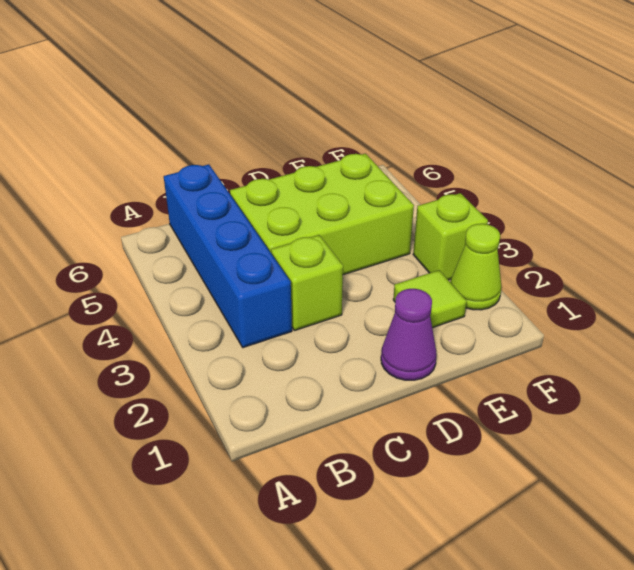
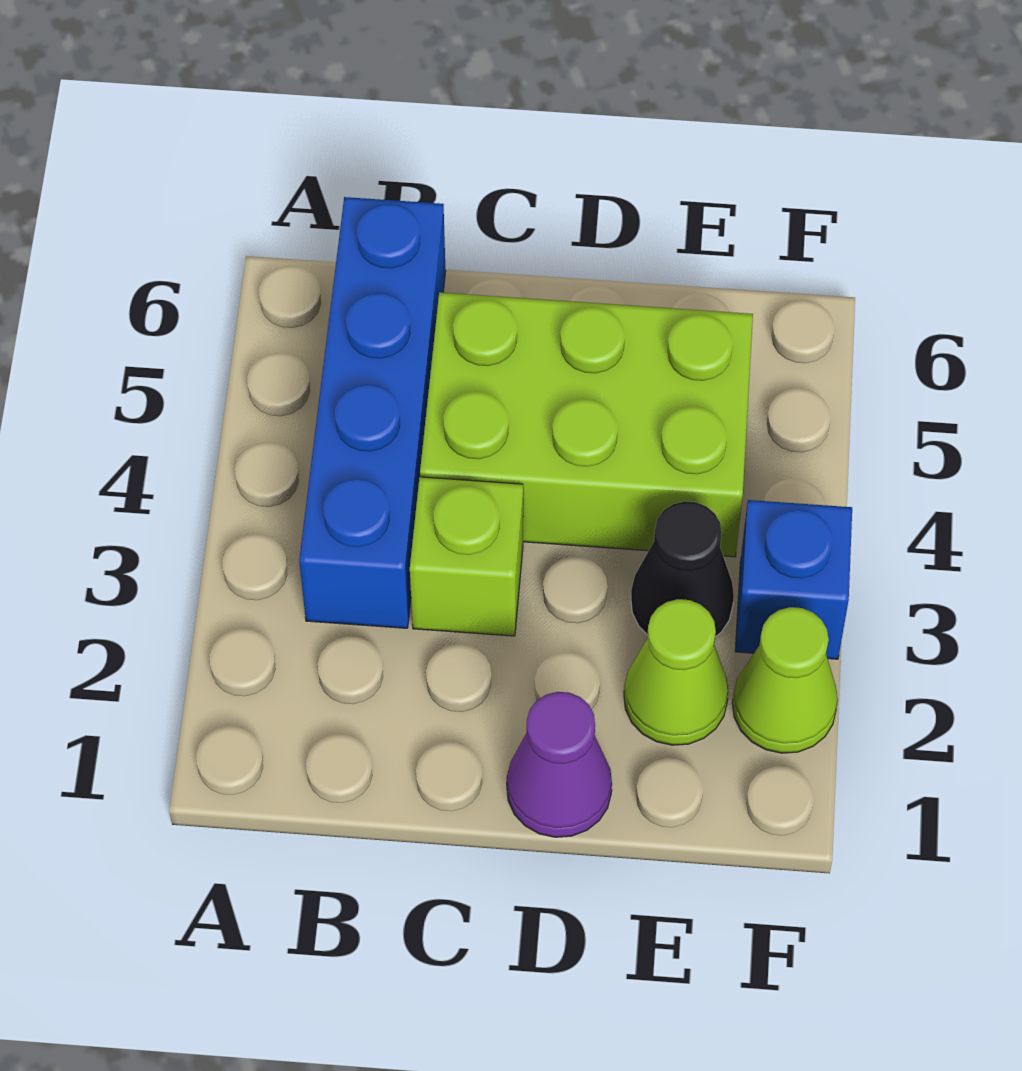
lime tile E2 level 1 -> lime cone E2 level 1
none -> black cone E3 level 1
lime brick F3 level 1 -> blue brick F3 level 1

